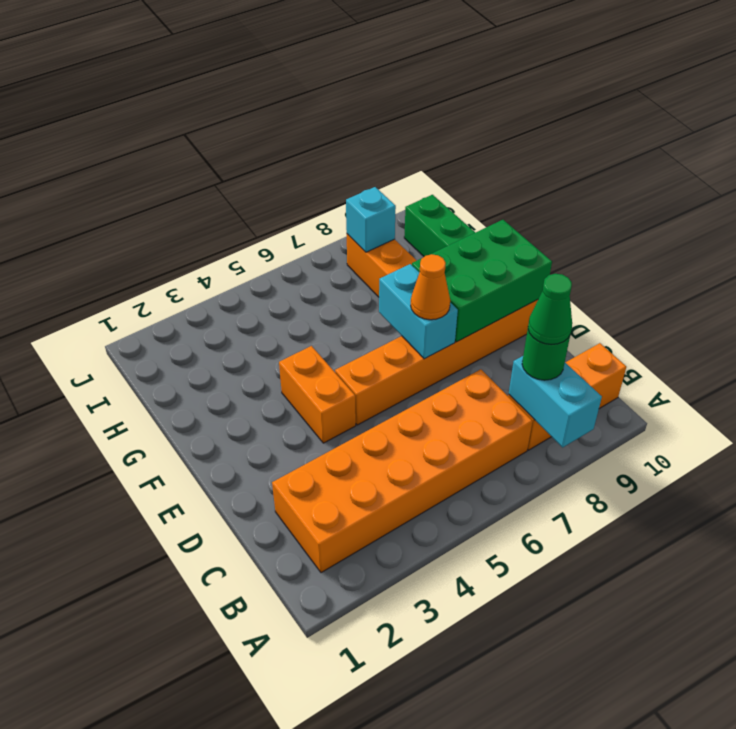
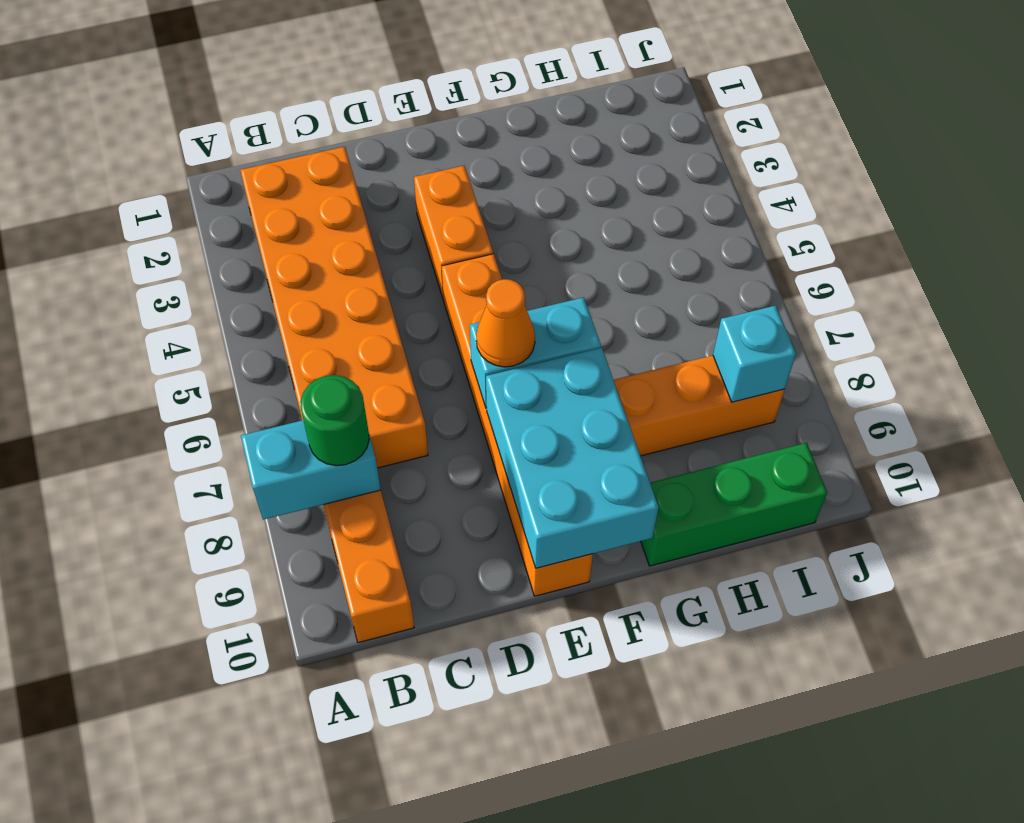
green cone B8 level 4 -> none
orange brick E4:F4 level 1 -> orange brick E3:E4 level 1
green brick E8:F10 level 2 -> cyan brick E8:F10 level 2

